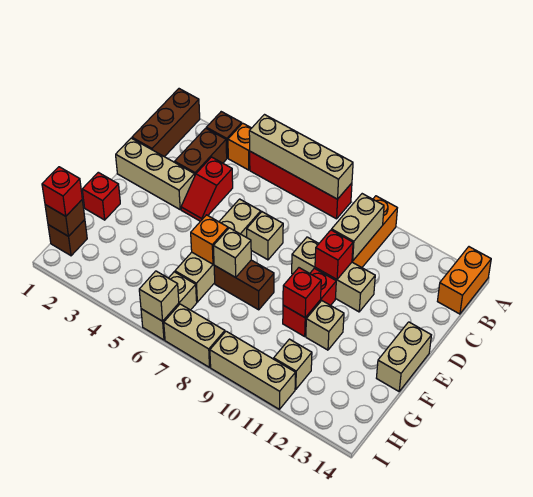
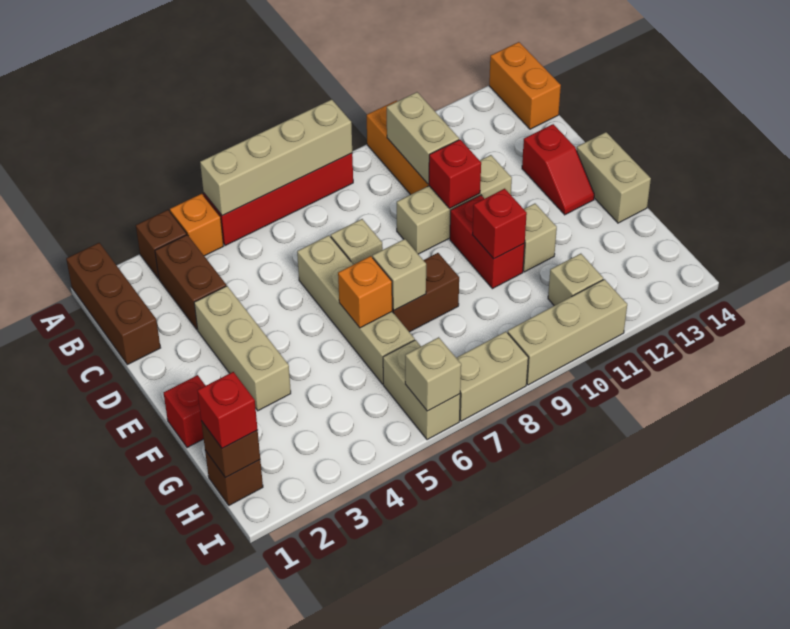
red slope C4:D4 level 1 top C -> red slope D13:E13 level 1 top D
tan brick D1:D3 level 1 -> tan brick D3:F3 level 1

